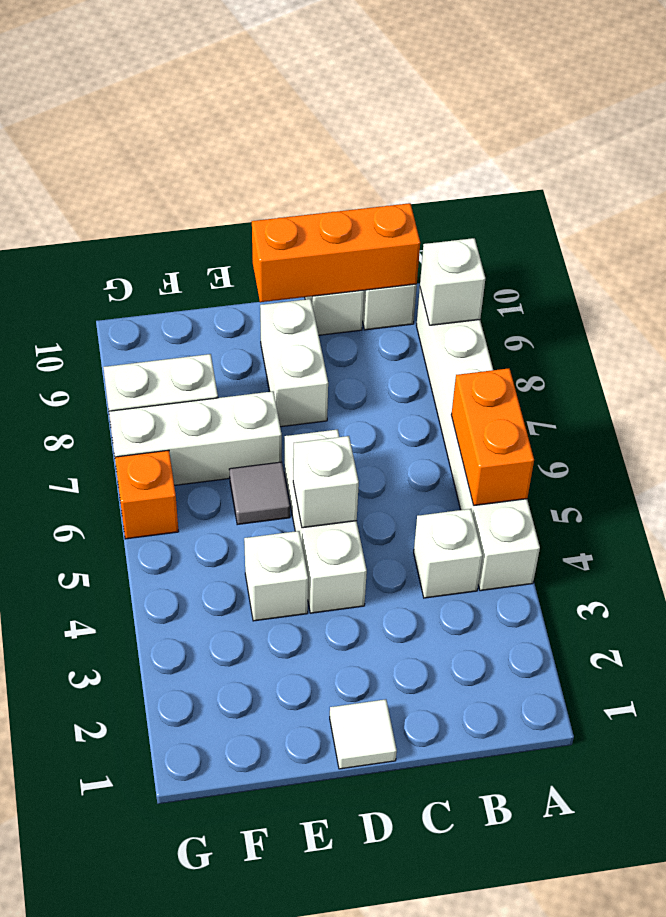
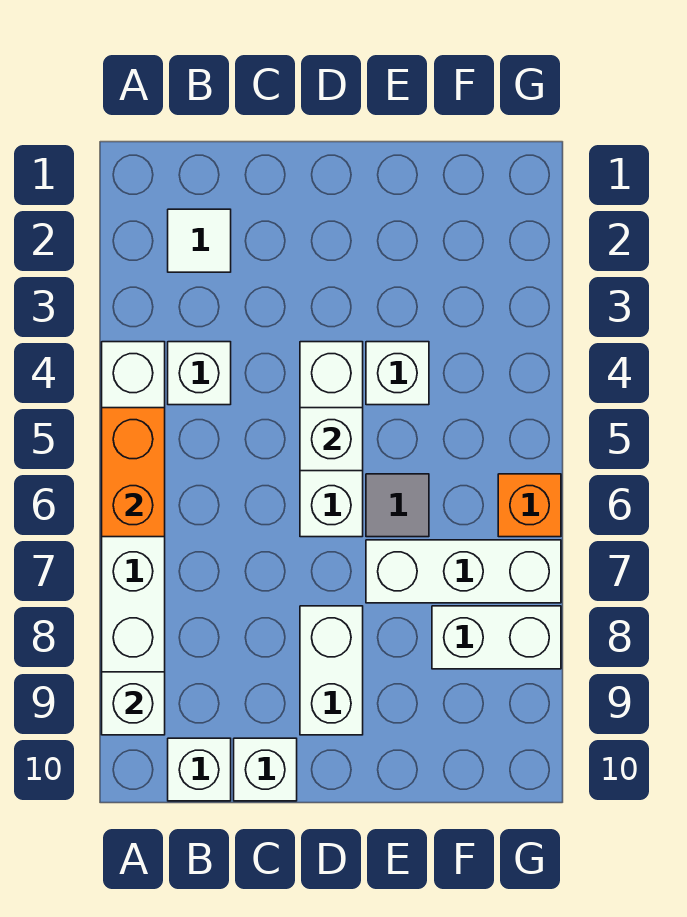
orange brick B10:D10 level 2 -> none
white tile D1 level 1 -> white tile B2 level 1

